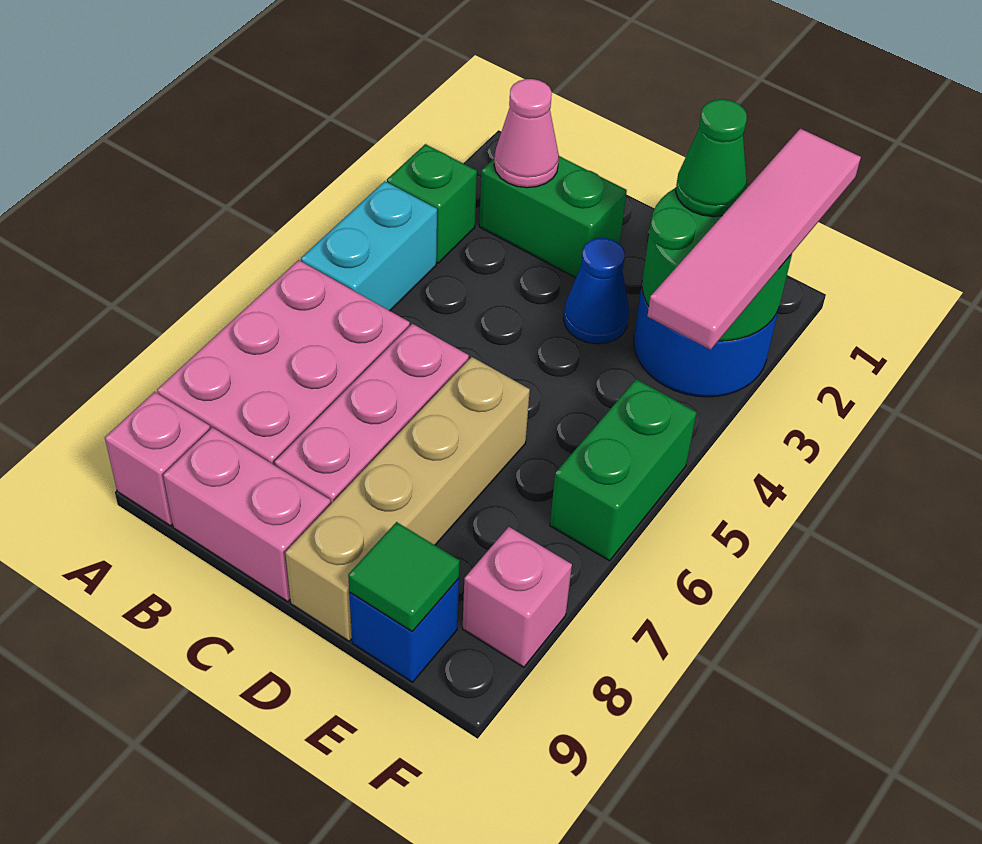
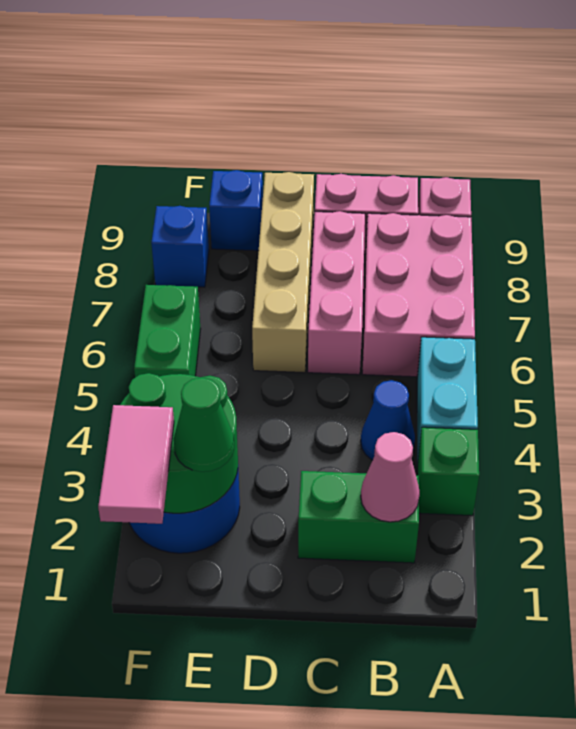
blue cone D3 level 1 -> blue cone B4 level 1
green tile E9 level 2 -> none
pink tile F1:F4 level 3 -> pink tile F1:F2 level 3
pink brick F8 level 1 -> blue brick F8 level 1

